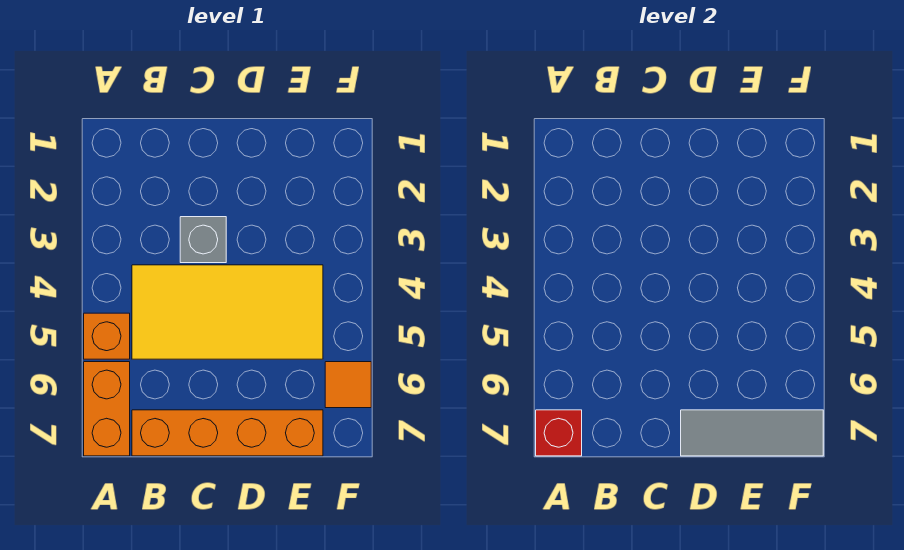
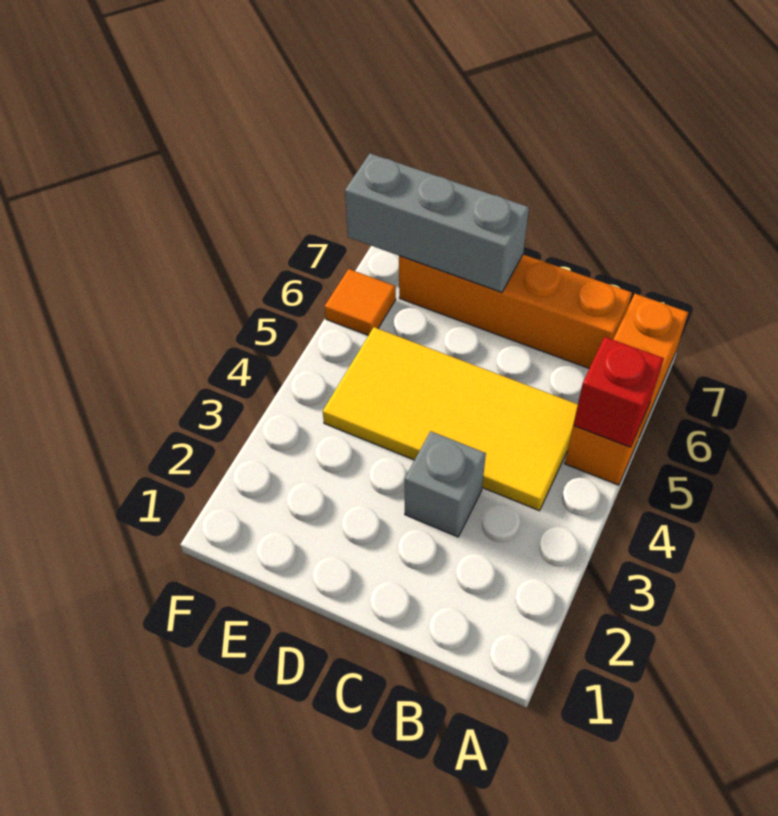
red brick A7 level 2 -> red brick A5 level 2
grey tile D7:F7 level 2 -> grey brick D7:F7 level 2

